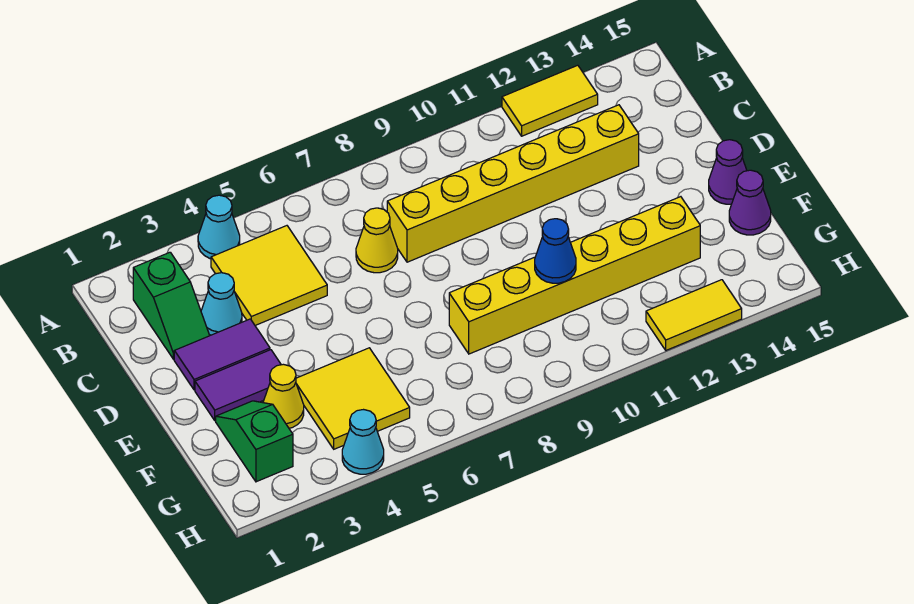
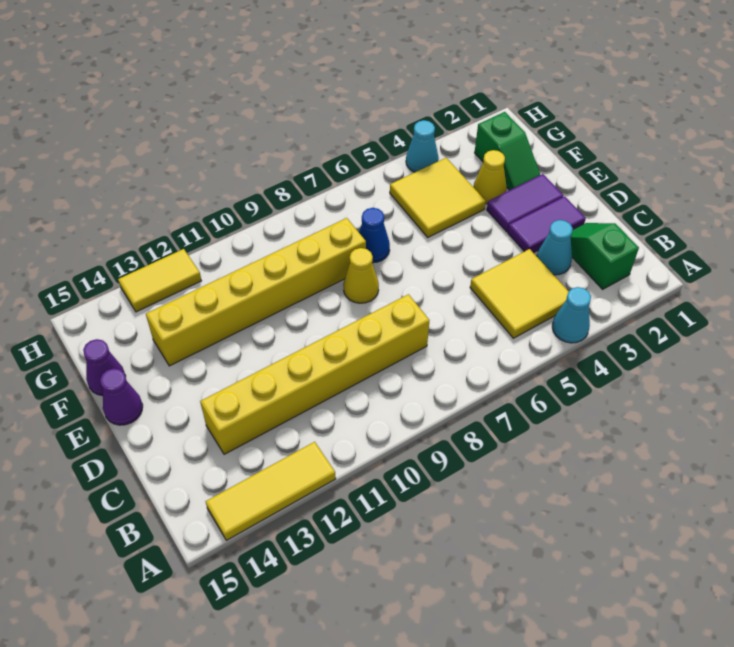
yellow tile A12:A13 level 1 -> yellow tile A12:A14 level 1
yellow cone C7 level 1 -> yellow cone E8 level 1
blue cone F10 level 2 -> blue cone F7 level 1

